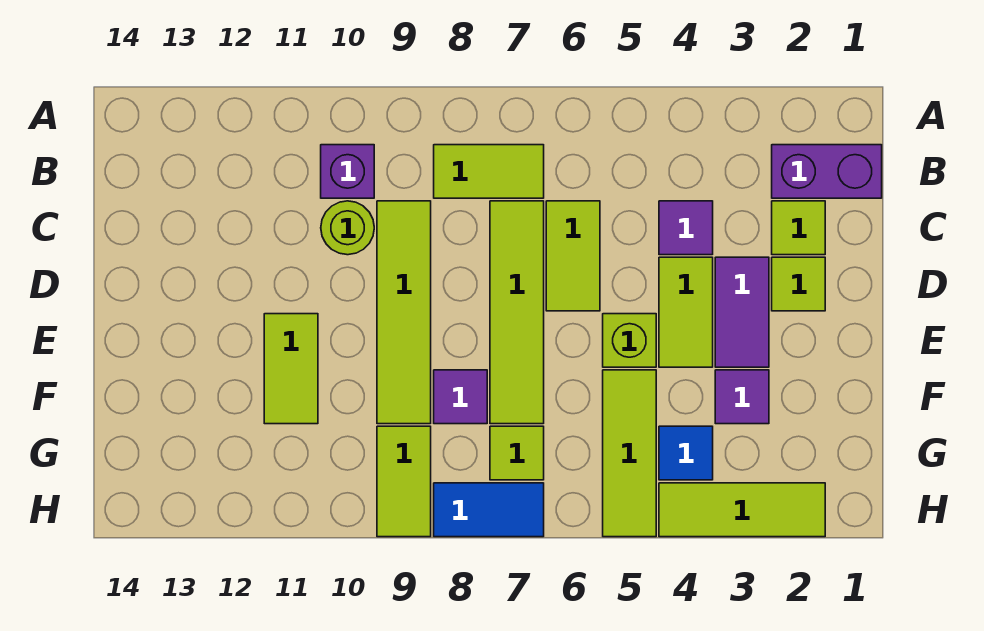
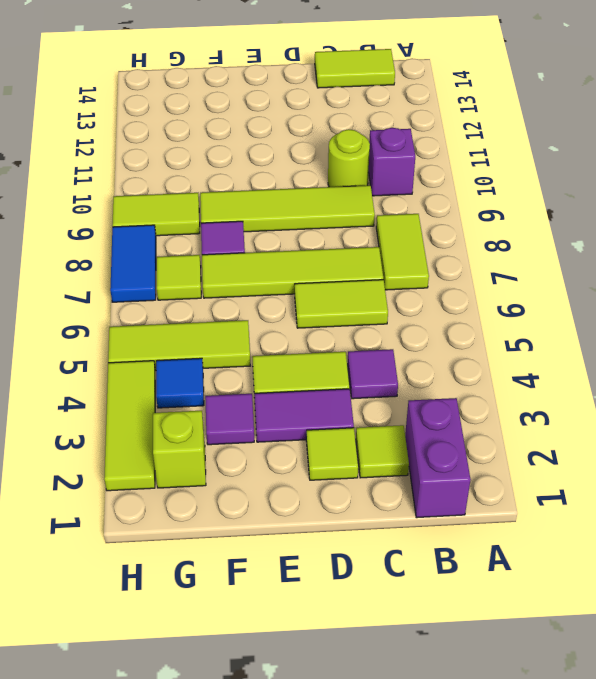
lime brick E5 level 1 -> lime brick G2 level 1
lime tile E11:F11 level 1 -> lime tile B14:C14 level 1

